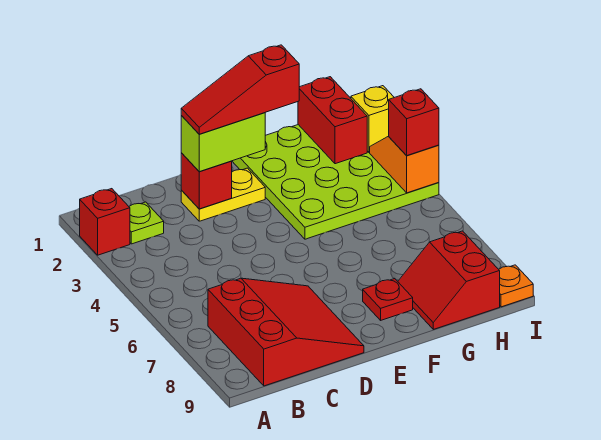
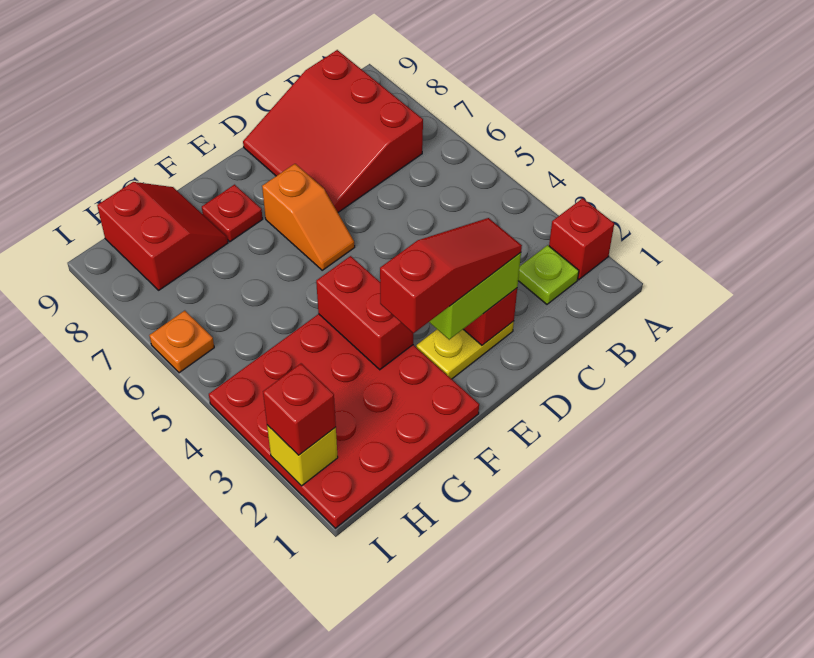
lime plate F1:I4 level 1 -> red plate F1:I4 level 1
red brick H1:H2 level 2 -> red brick F3:F4 level 2
orange slope I3:I4 level 2 top 4 -> orange slope E6:E7 level 1 top 7
red brick I4 level 3 -> red brick I2 level 3
orange plate I9 level 1 -> orange plate I6 level 1

